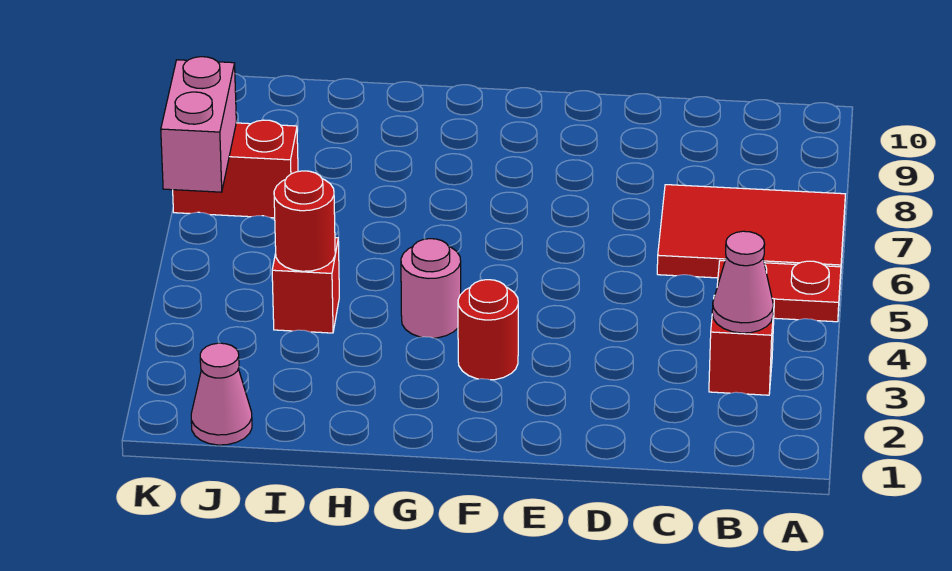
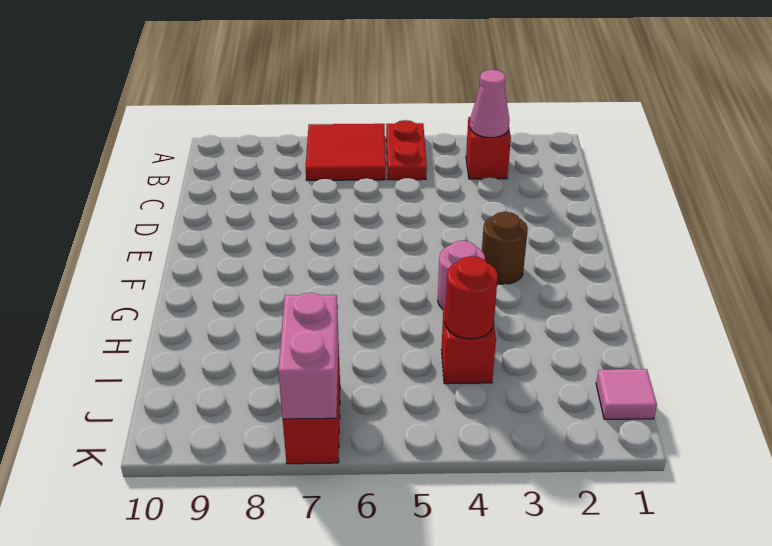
red tile A6:C7 level 1 -> red tile A6:B7 level 1
red round brick F3 level 1 -> brown round brick F3 level 1
pink cone J1 level 1 -> pink tile J1 level 1
pink brick K6:K7 level 2 -> pink brick J7:K7 level 2

